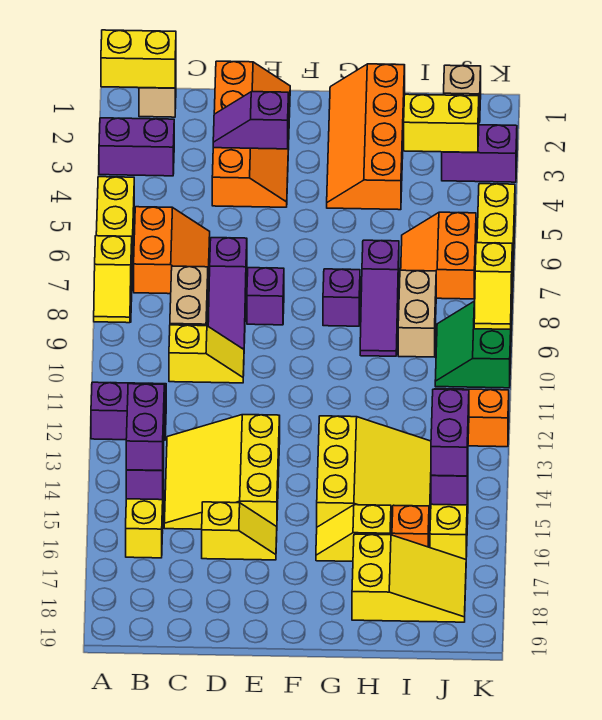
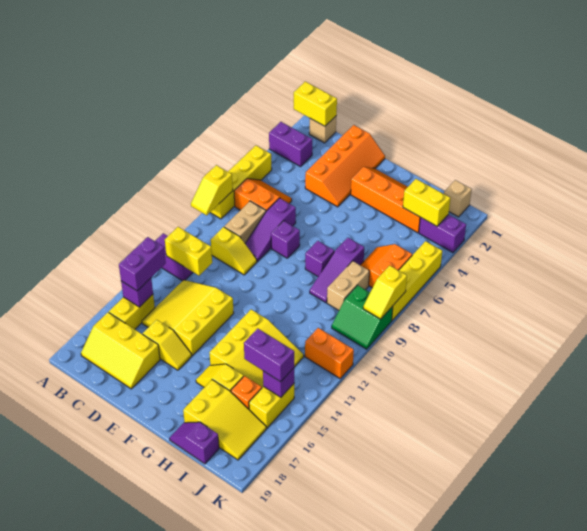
orange slope B6:C7 level 1 top B -> orange slope B6:C7 level 1 top 7
none -> yellow brick B12:C12 level 2
none -> yellow slope B17:D18 level 1 top 17
purple slope D3:E3 level 2 top E -> purple slope H19:I19 level 1 top I
orange slope G1:H4 level 1 top H -> orange slope F2:I3 level 1 top 3
green slope J9:K10 level 1 top K -> green slope J9:K10 level 1 top 9
purple brick J14:J15 level 3 -> purple brick I15:J15 level 3

